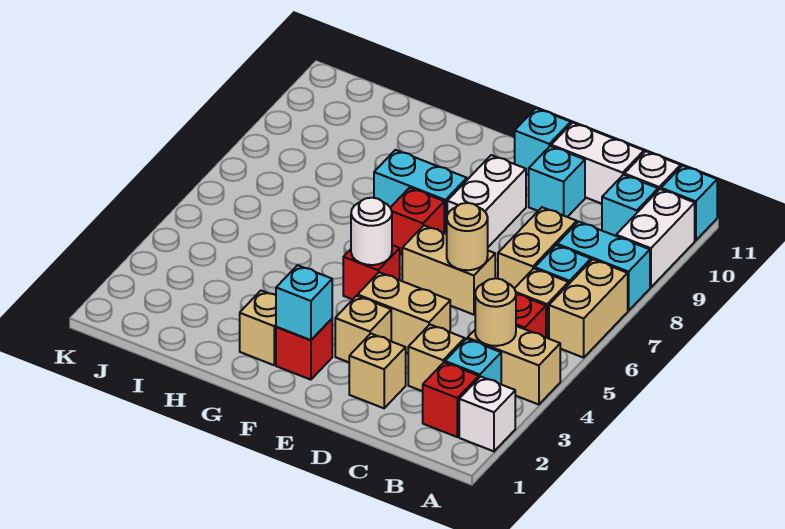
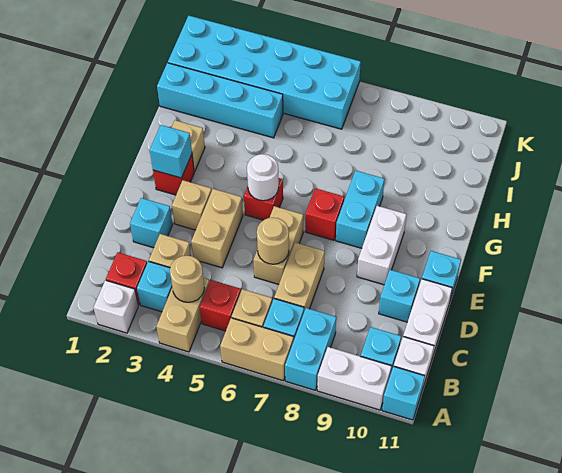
tan brick C7:C8 level 1 -> tan brick C7:D7 level 1
tan brick D2 level 1 -> cyan brick D2 level 1
white brick E8:E9 level 1 -> white brick E9:F9 level 1
none -> cyan brick I1:I4 level 1
none -> cyan brick J1:K6 level 1

